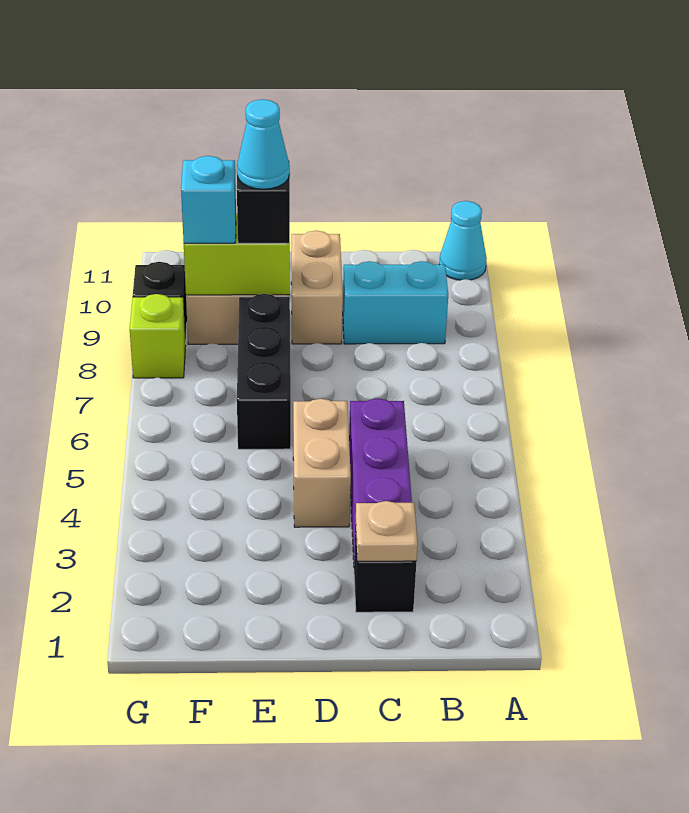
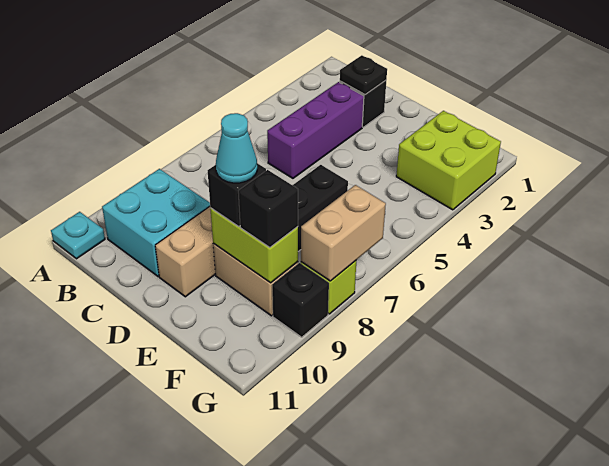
cyan cone A11 level 1 -> cyan plate A11 level 1
cyan brick B9:C9 level 1 -> cyan brick B9:C10 level 1
tan plate C2 level 2 -> black plate C2 level 2
tan brick D4:D5 level 1 -> tan brick G7:G8 level 2
none -> lime brick F2:G3 level 1
cyan brick F9 level 3 -> black brick F9 level 3

